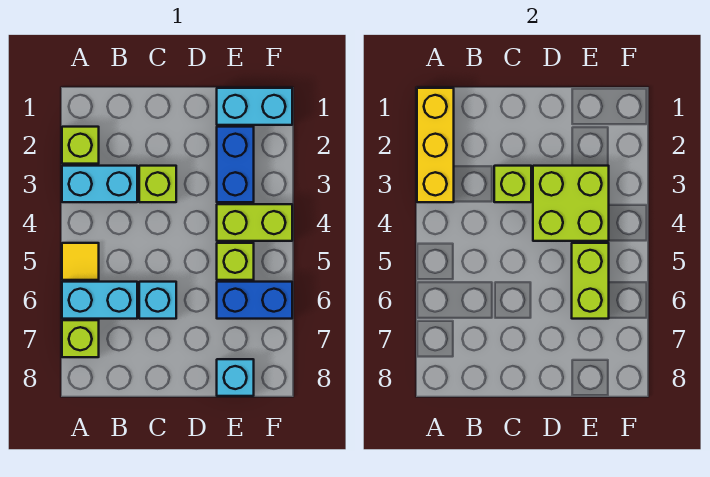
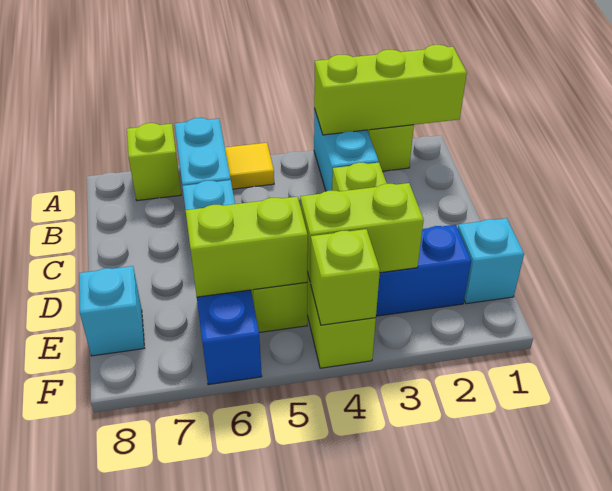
yellow brick A1:A3 level 2 -> lime brick A1:A3 level 2
lime brick C3 level 2 -> lime brick F4 level 2
lime brick D3:E4 level 2 -> lime brick E3:E4 level 2
cyan brick E1:F1 level 1 -> cyan brick E1 level 1

